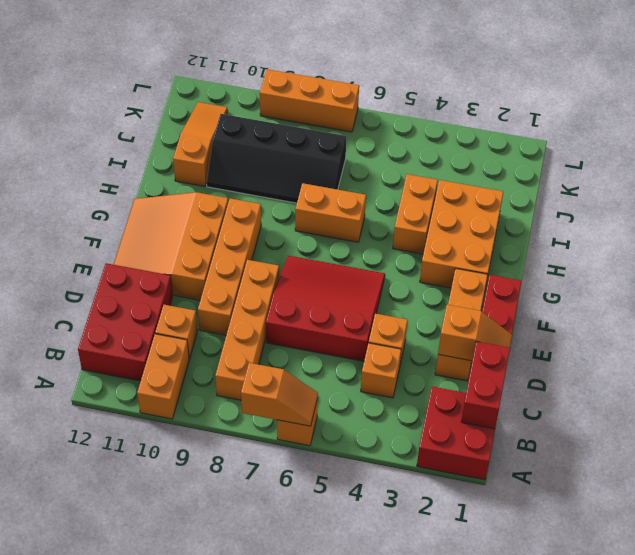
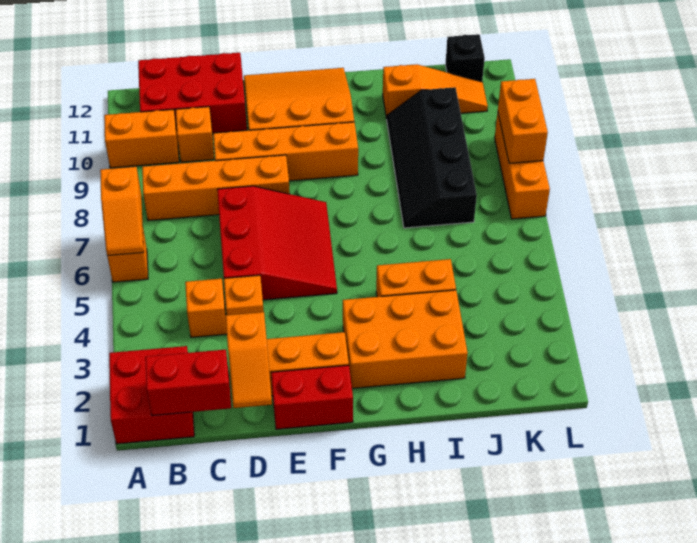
orange brick H6:H7 level 1 -> orange brick L8:L9 level 2
none -> black brick K12 level 1

